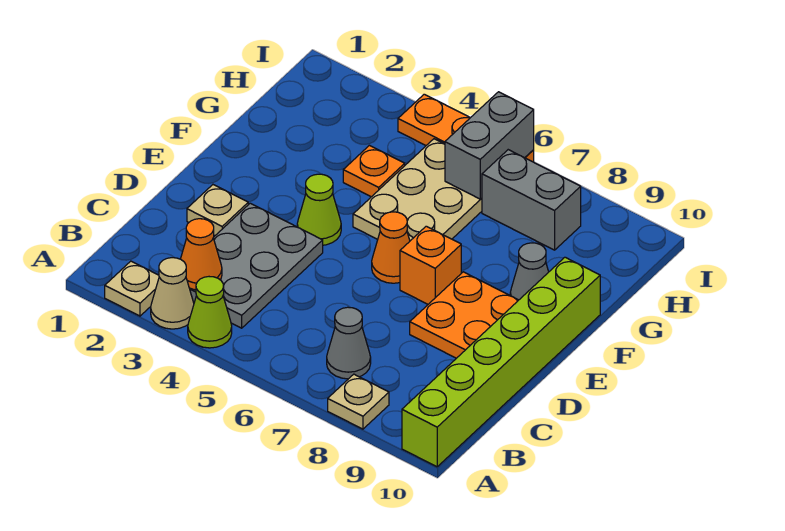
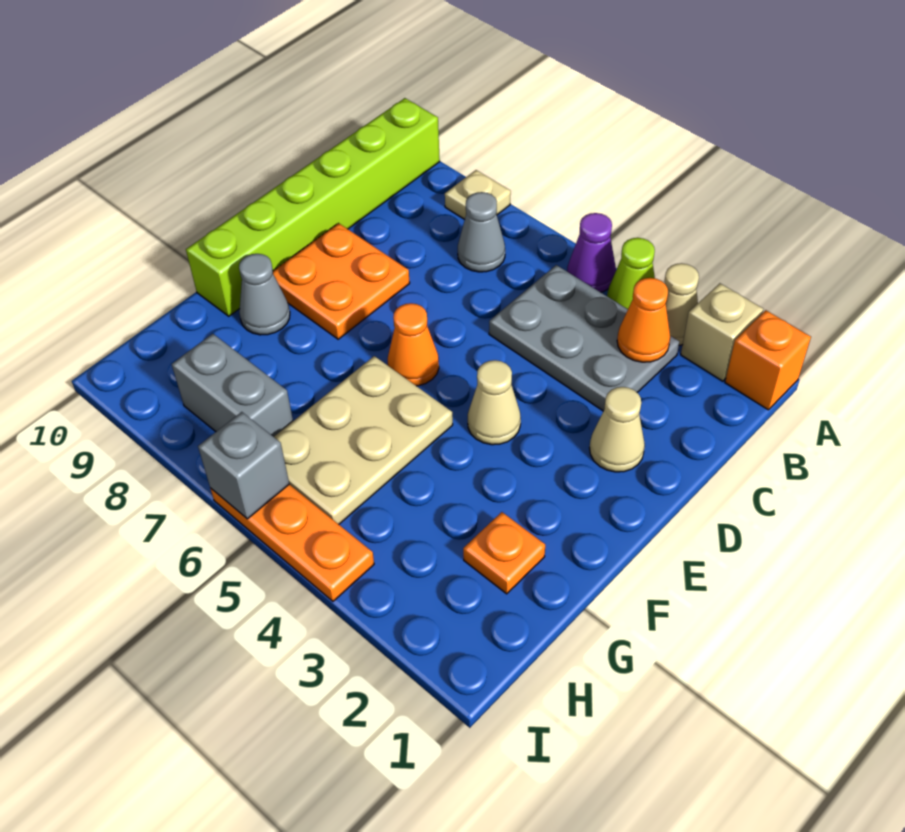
tan plate A2 level 1 -> tan brick A2 level 1
none -> purple cone A5 level 1
grey plate B3:D4 level 1 -> grey plate B3:C5 level 1
tan plate D2 level 1 -> tan cone D2 level 1
lime cone E4 level 1 -> tan cone E4 level 1
orange brick E7 level 1 -> orange brick A1 level 1
orange plate G4 level 1 -> orange plate G2 level 1
grey brick H6:I6 level 2 -> grey brick I6 level 2

